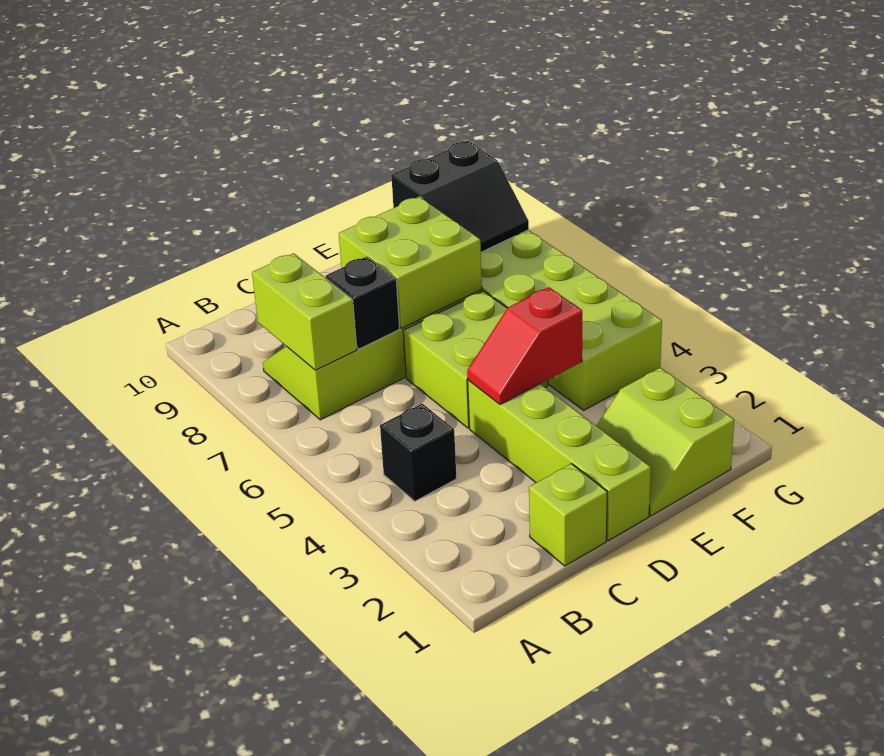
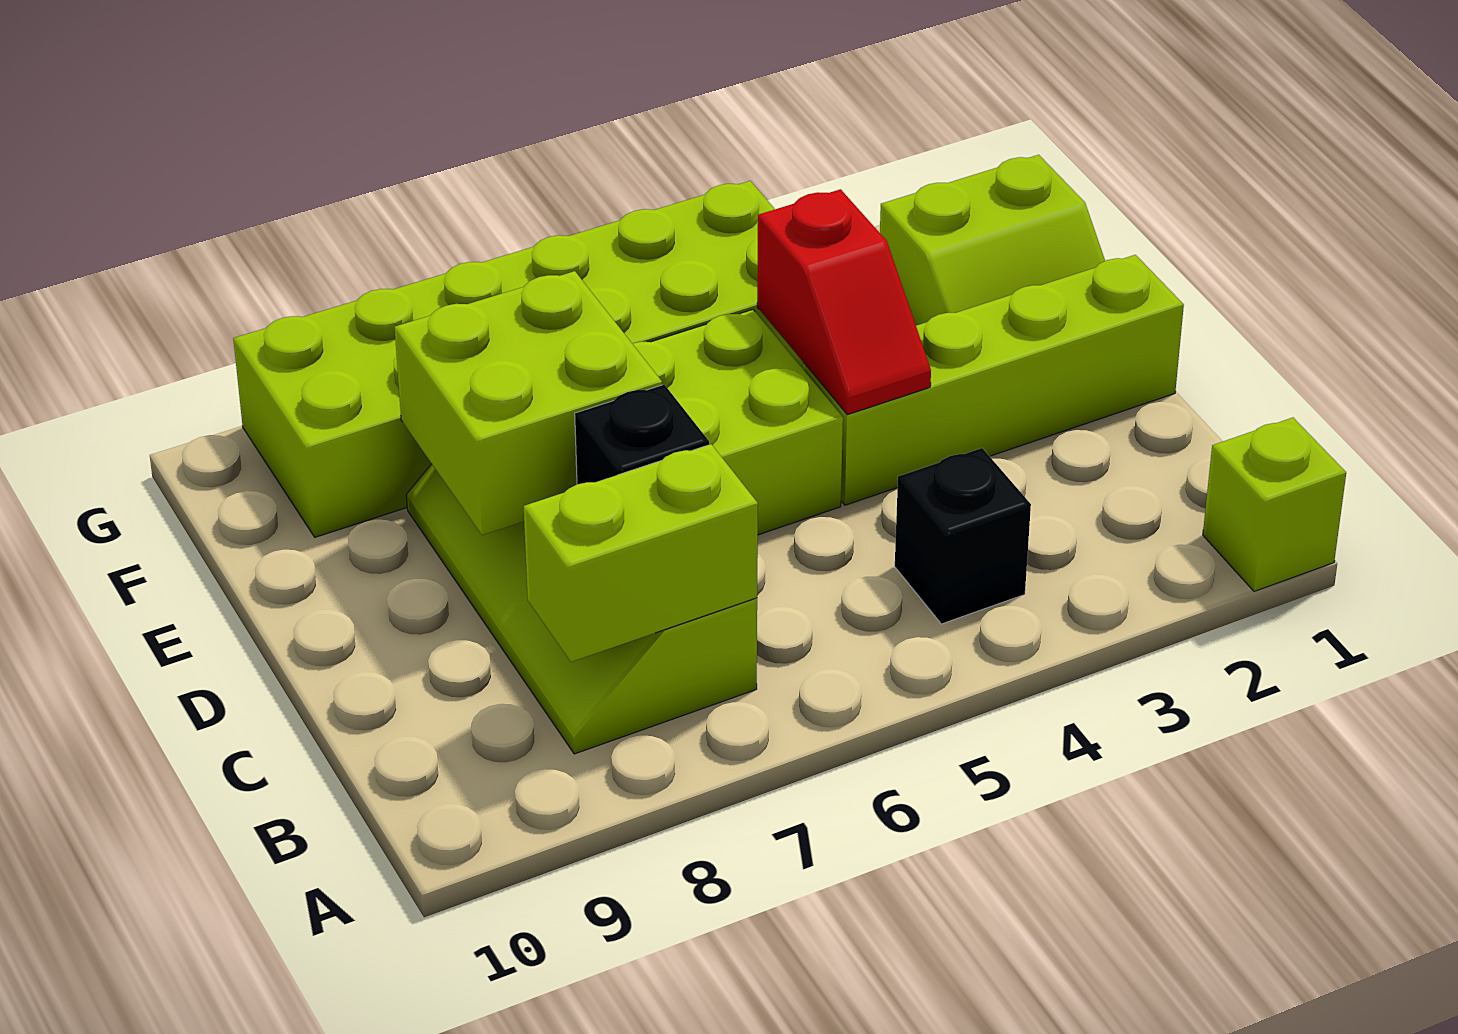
lime brick C1 level 1 -> lime brick A1 level 1
black slope F8:G9 level 2 top 9 -> none

